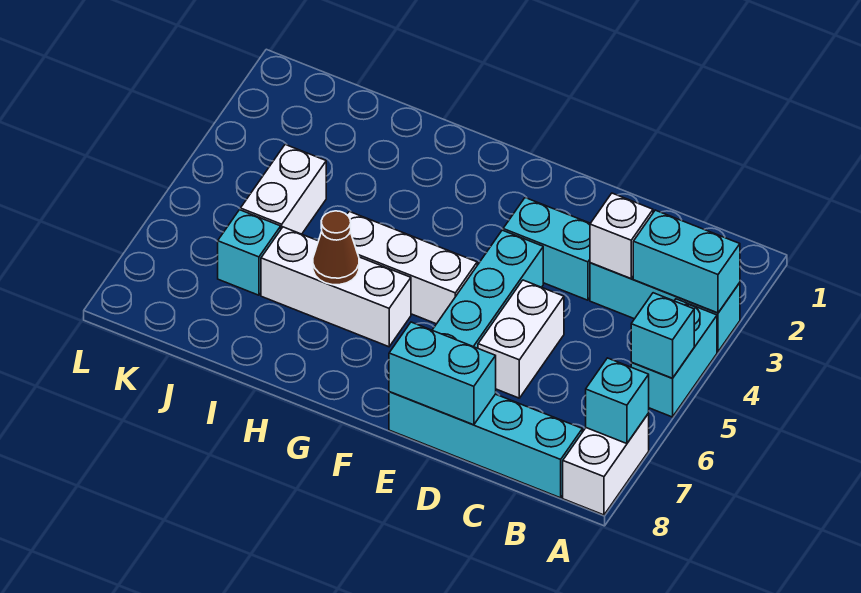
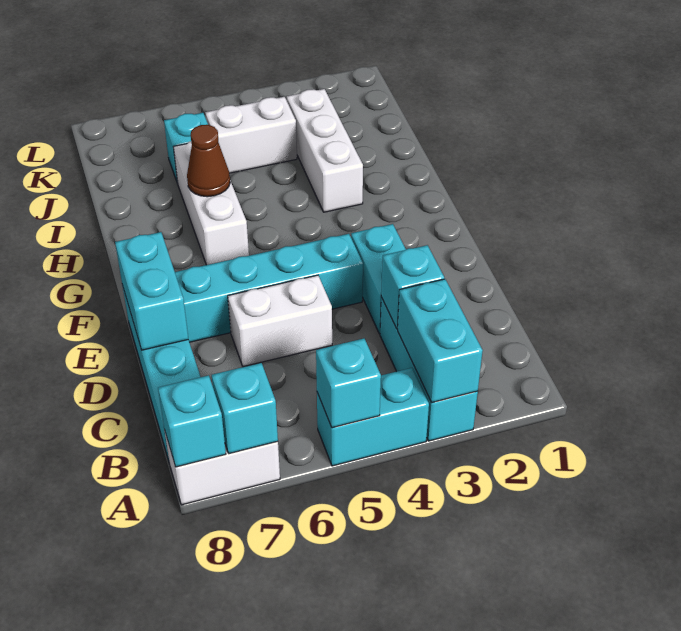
none -> cyan brick A8 level 2
white brick C3 level 2 -> cyan brick C3 level 2
white brick F5:H5 level 1 -> white brick H3:J3 level 1

